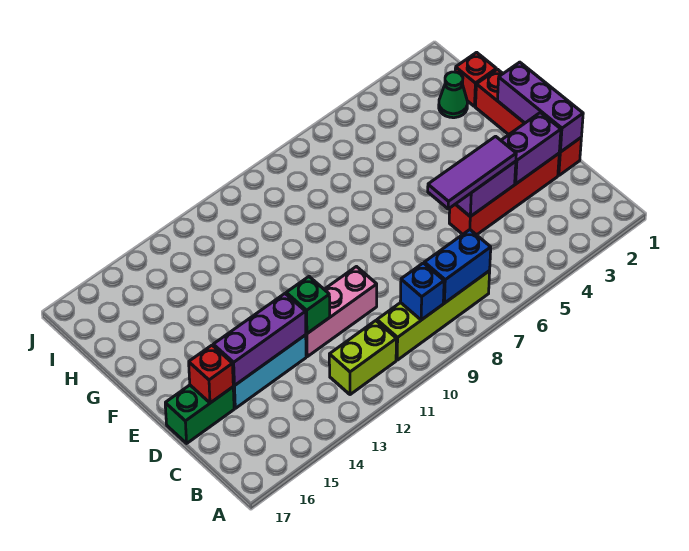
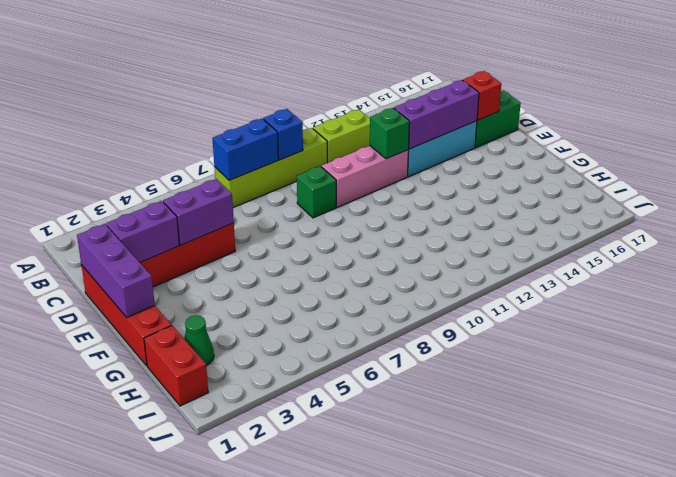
purple tile D4:D6 level 3 -> none
none -> green brick D9 level 1
red brick H1 level 1 -> red brick H1:I1 level 1

